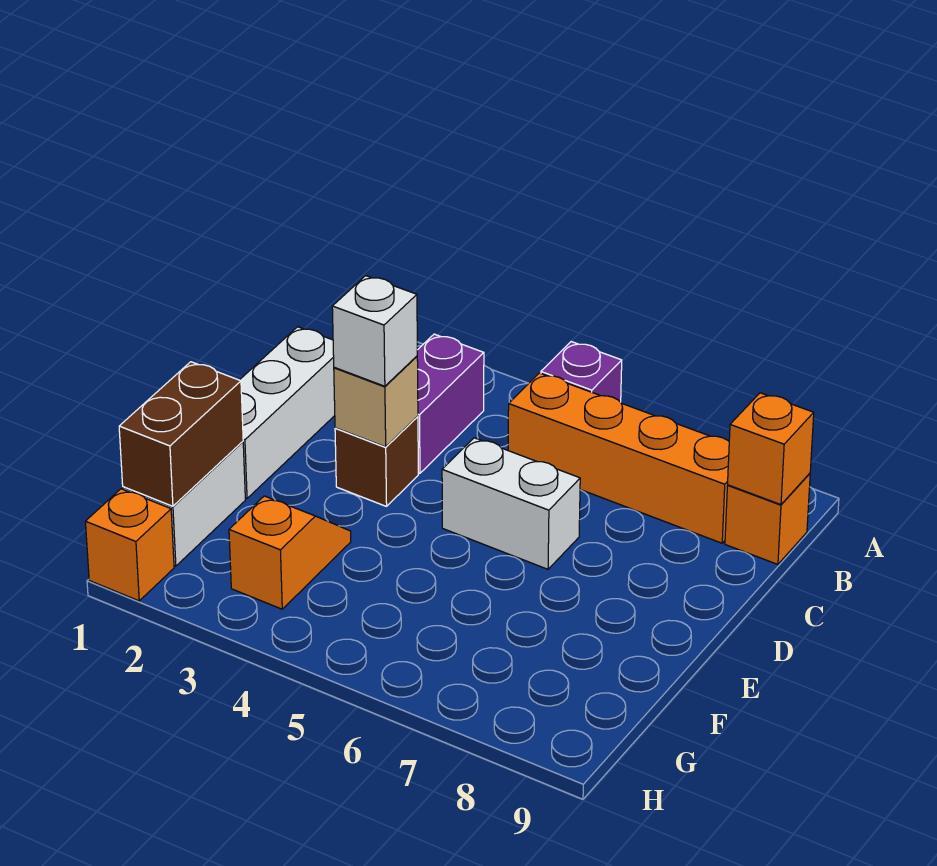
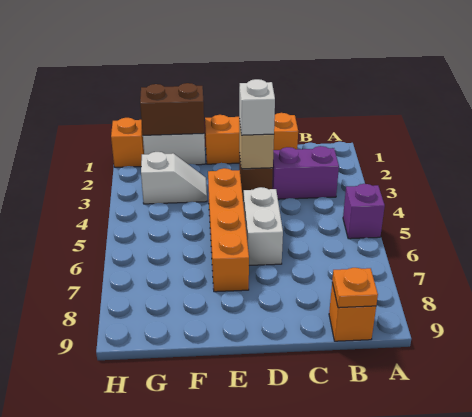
orange brick B5:B8 level 1 -> orange brick E4:E7 level 1
orange brick B9 level 2 -> orange plate B9 level 2
white brick C1:E1 level 1 -> orange brick C1:E1 level 1
orange slope F3:G3 level 1 top G -> white slope F3:G3 level 1 top G

